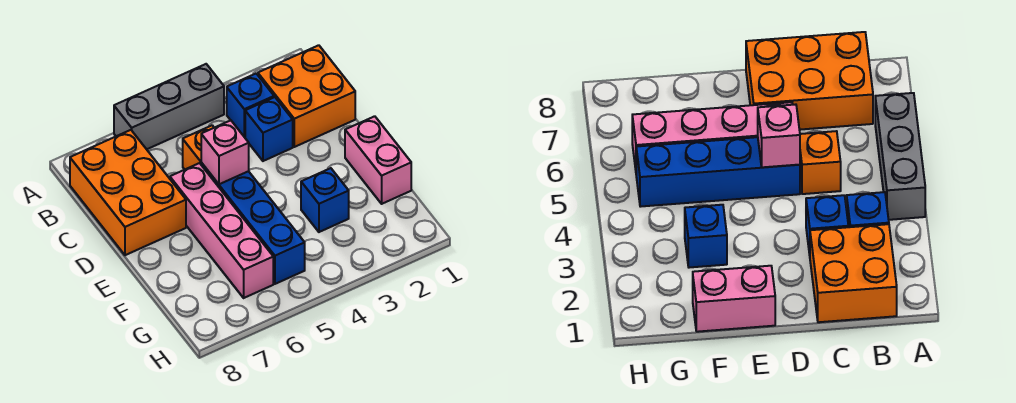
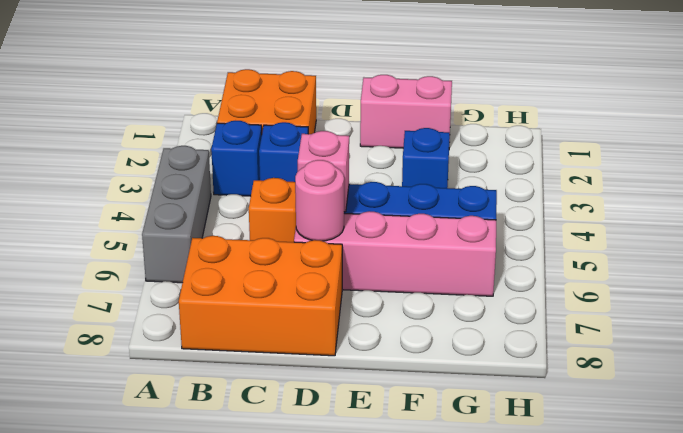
none -> pink round brick D6 level 2

